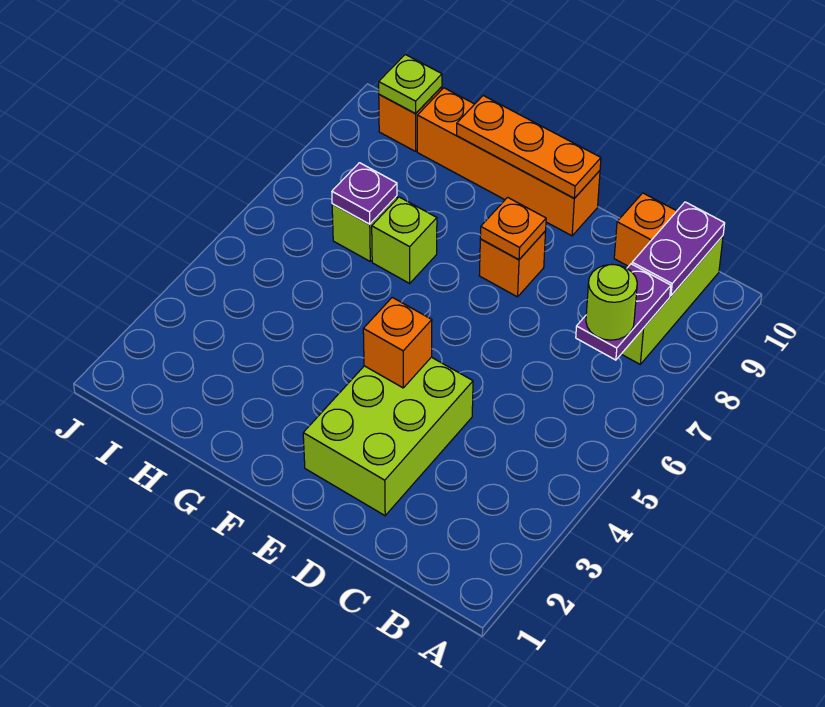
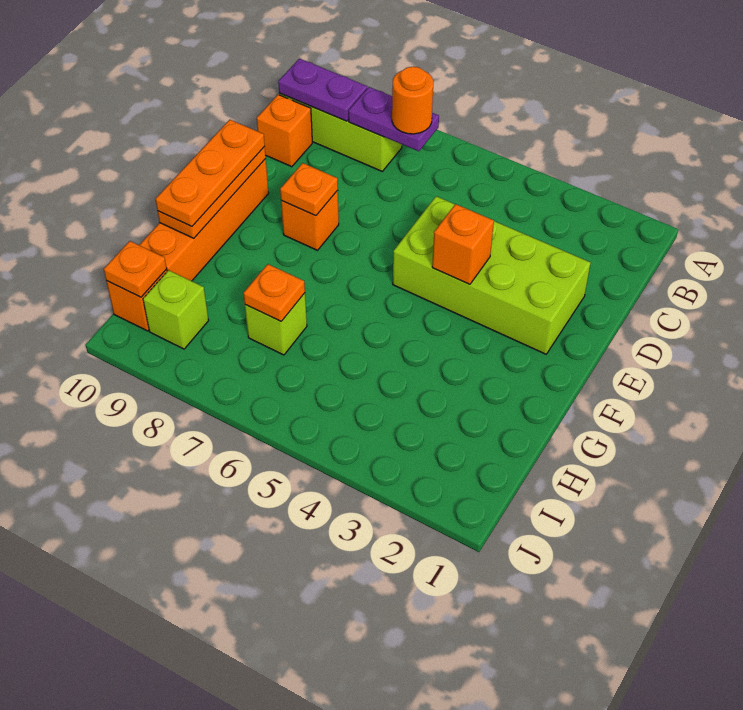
lime round brick B7 level 3 -> orange round brick B7 level 3
lime brick D2:E4 level 1 -> lime brick D2:E5 level 1
none -> orange plate E10:G10 level 3
lime brick G7 level 1 -> lime brick I9 level 1
purple plate H7 level 2 -> orange plate H7 level 2
lime plate I10 level 2 -> orange plate I10 level 2

